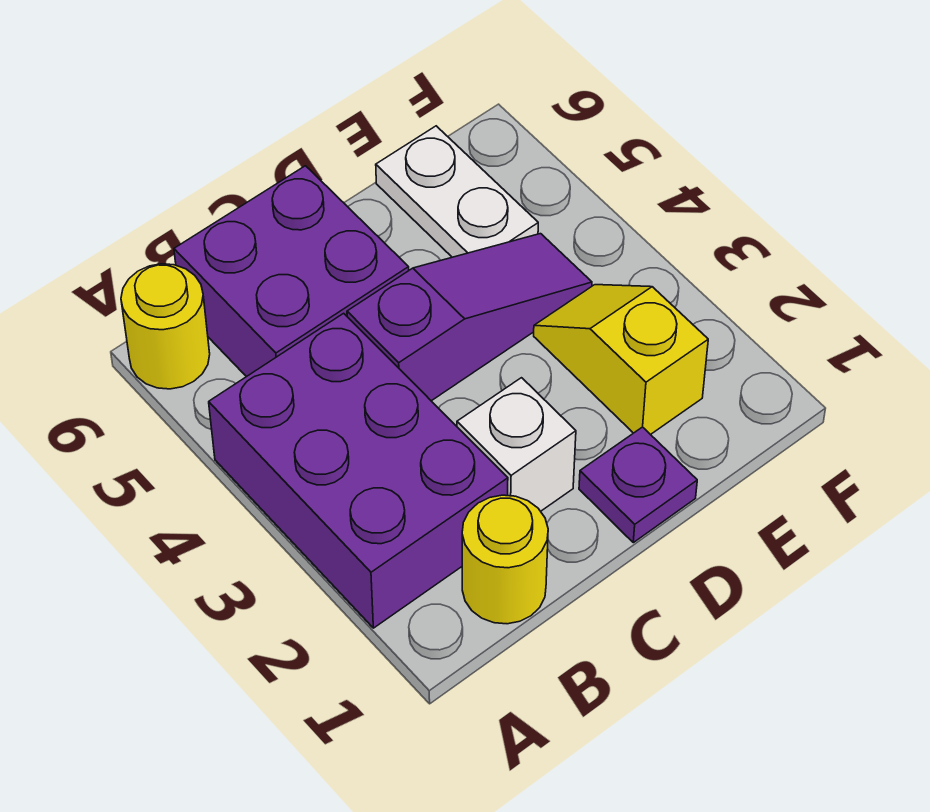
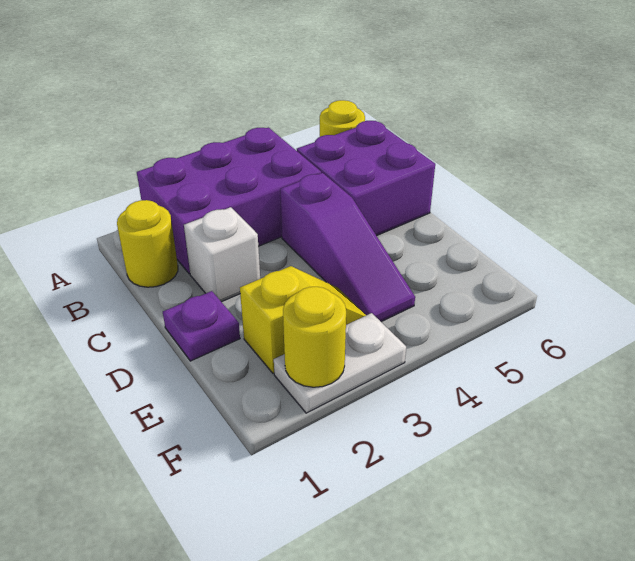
white plate E5:E6 level 1 -> white plate F2:F3 level 1
none -> yellow round brick F2 level 2

